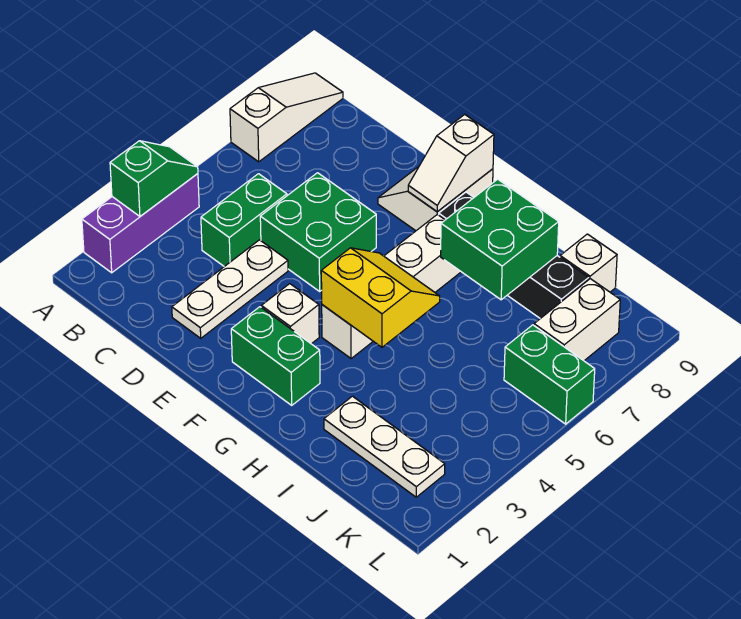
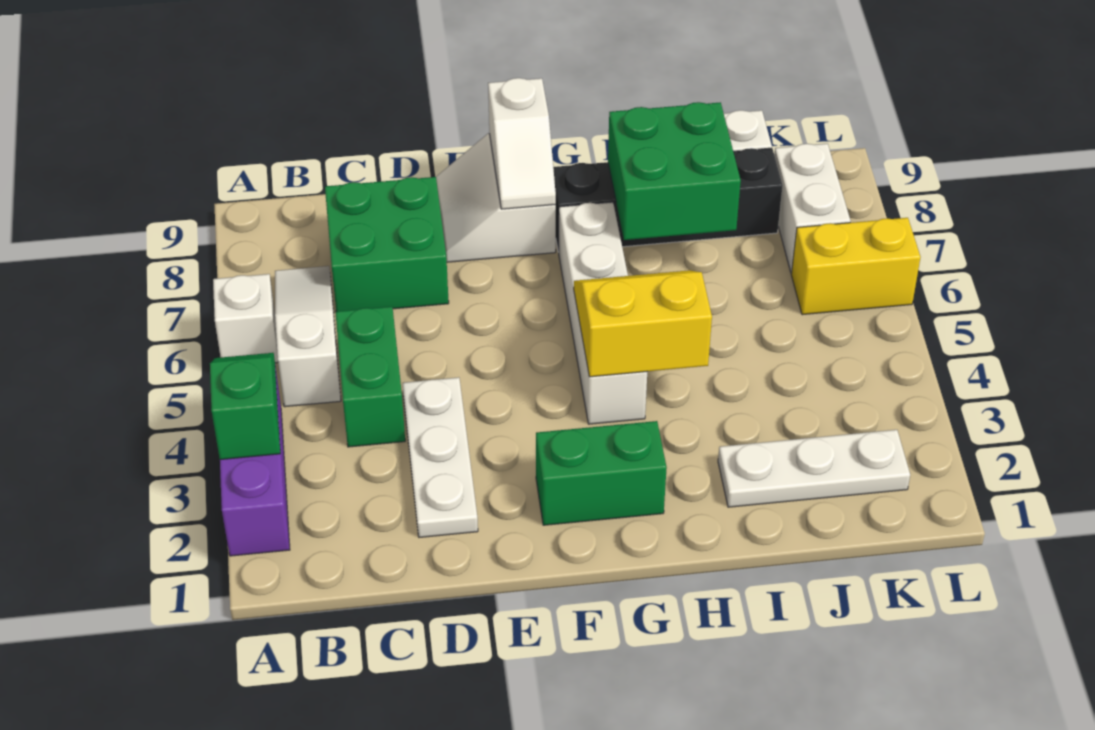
white slope A7:A9 level 1 top 7 -> white slope B5:B7 level 1 top 5
green brick D5:E6 level 1 -> green brick C7:D8 level 1
white brick F3 level 1 -> white brick A6 level 1
green brick K6:L6 level 1 -> yellow brick K6:L6 level 1

